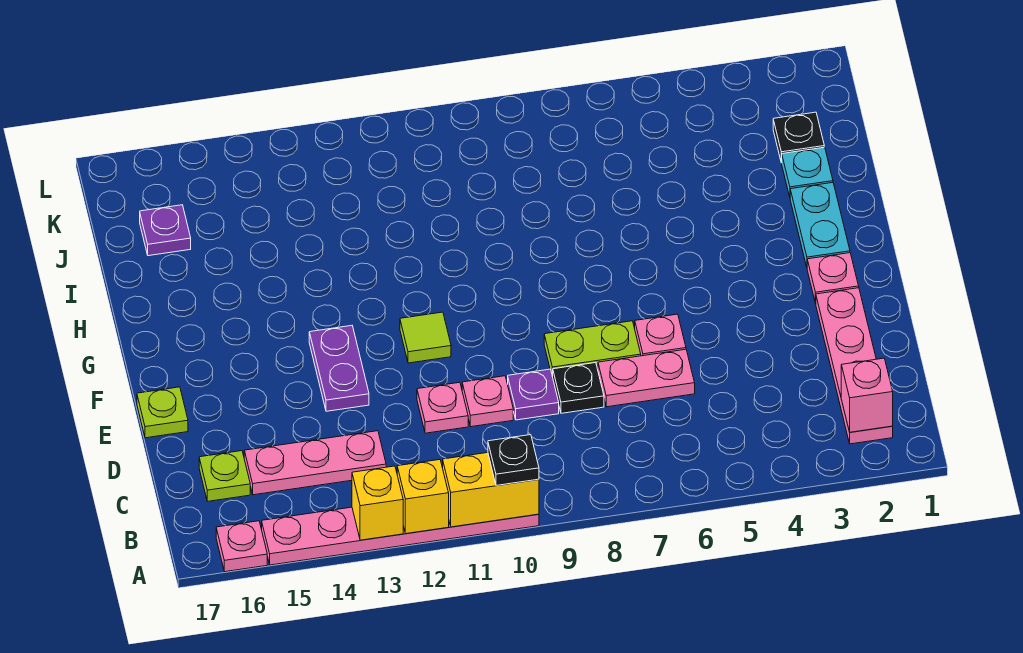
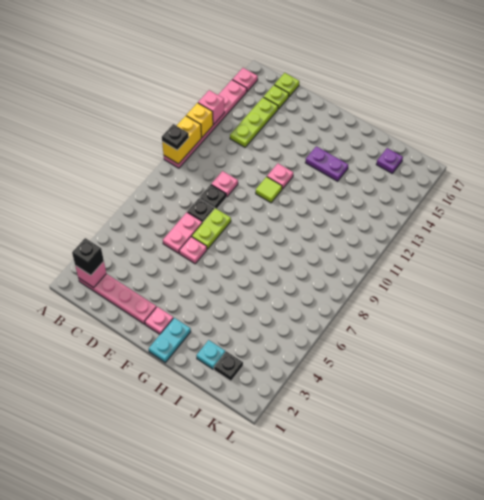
yellow brick A13 level 2 -> pink brick A13 level 2
none -> black brick B2 level 3
pink plate C13:C15 level 1 -> lime plate C13:C15 level 1
purple plate D9 level 1 -> black plate D9 level 1
pink plate D11 level 1 -> pink plate F12 level 1
purple plate E13:F13 level 1 -> purple plate G14:H14 level 1
lime plate E17 level 1 -> lime plate C17 level 1
cyan plate G2:H2 level 1 -> cyan plate G1:G2 level 1

